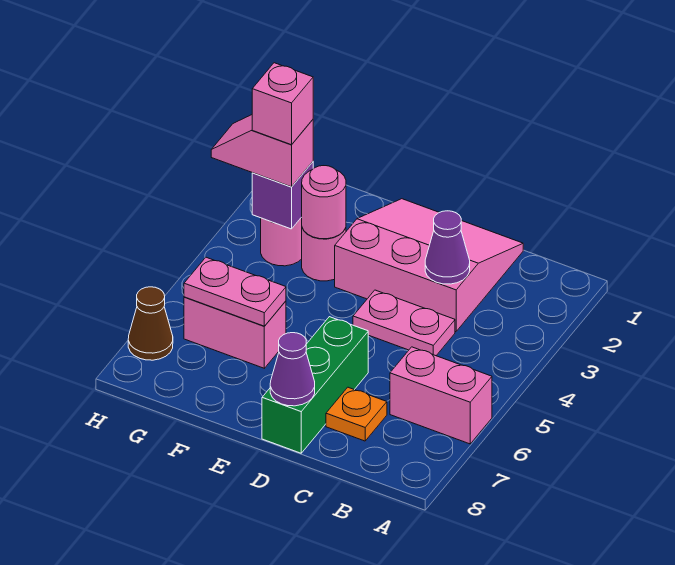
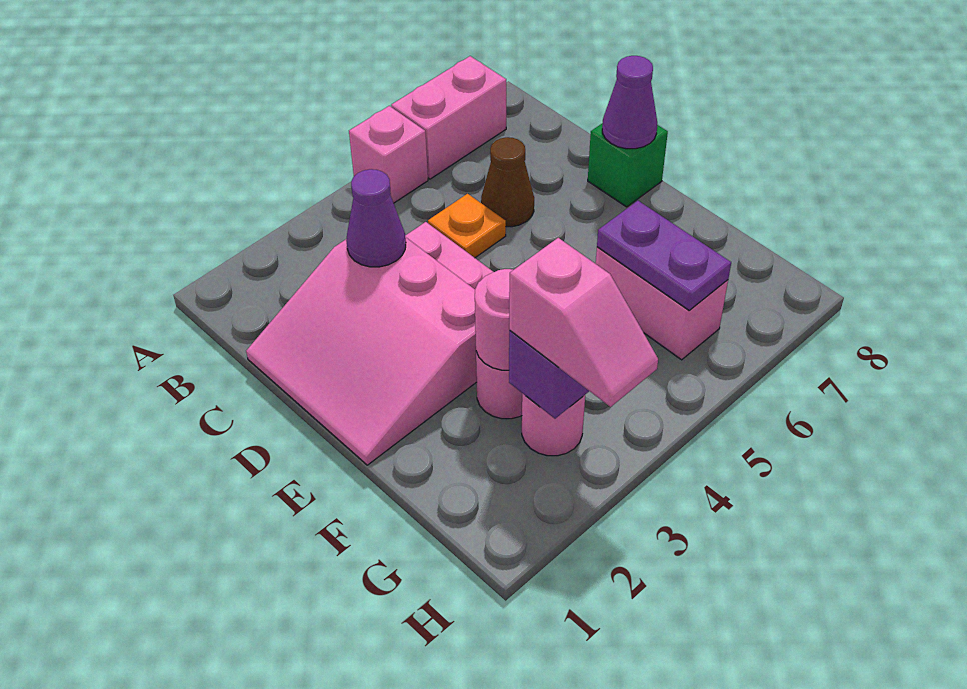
pink brick A6:B6 level 1 -> pink brick A6:A7 level 1
orange plate C7 level 1 -> orange plate C5 level 1
green brick D6:D8 level 1 -> green brick D8 level 1
pink plate F6:G6 level 2 -> purple plate F6:G6 level 2
pink brick G3 level 4 -> pink brick A5 level 1
brown cone H7 level 1 -> brown cone C6 level 1

